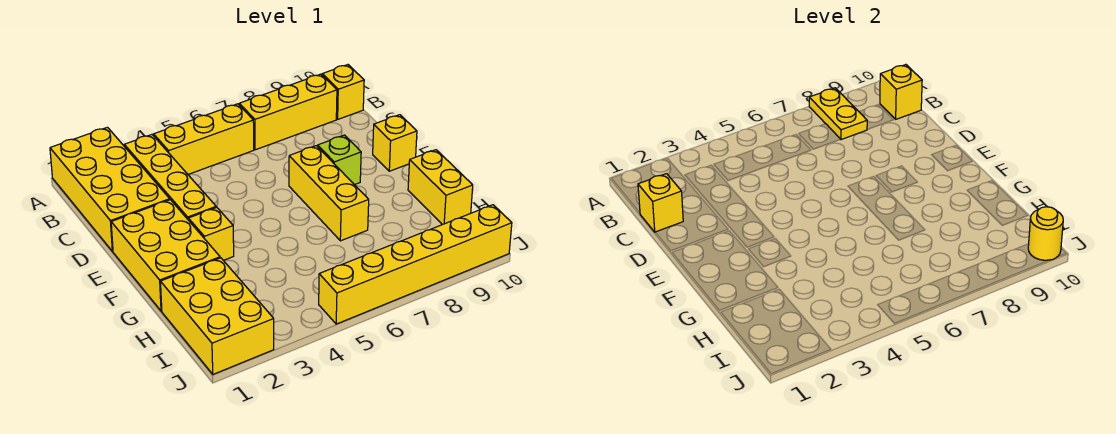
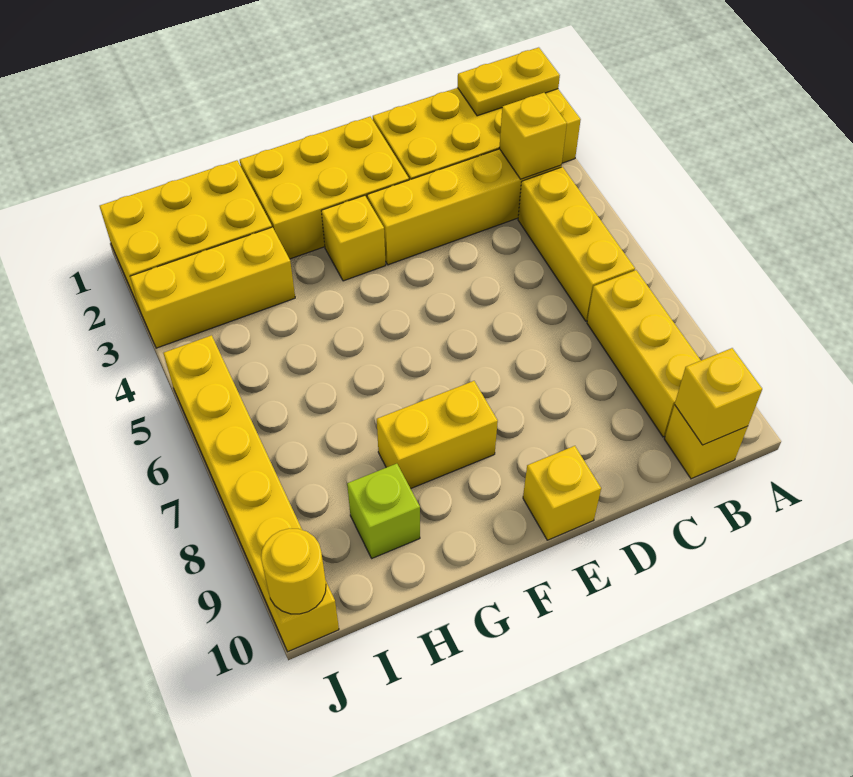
yellow plate A8:B8 level 2 -> yellow plate A1:B1 level 2
yellow brick C1 level 2 -> yellow brick B3 level 2
yellow brick E7:G7 level 1 -> yellow brick H3:J3 level 1
lime brick E8 level 1 -> lime brick H9 level 1
yellow brick G10:H10 level 1 -> yellow brick F8:G8 level 1

